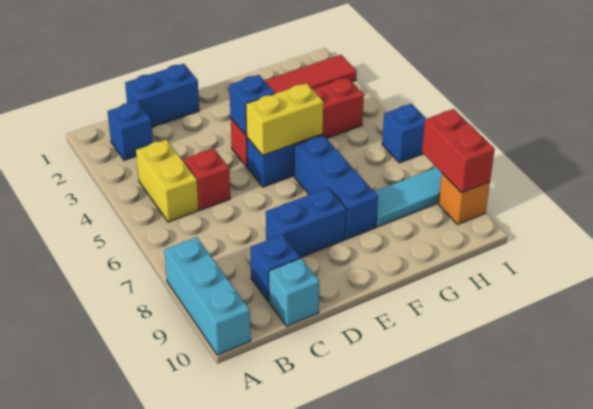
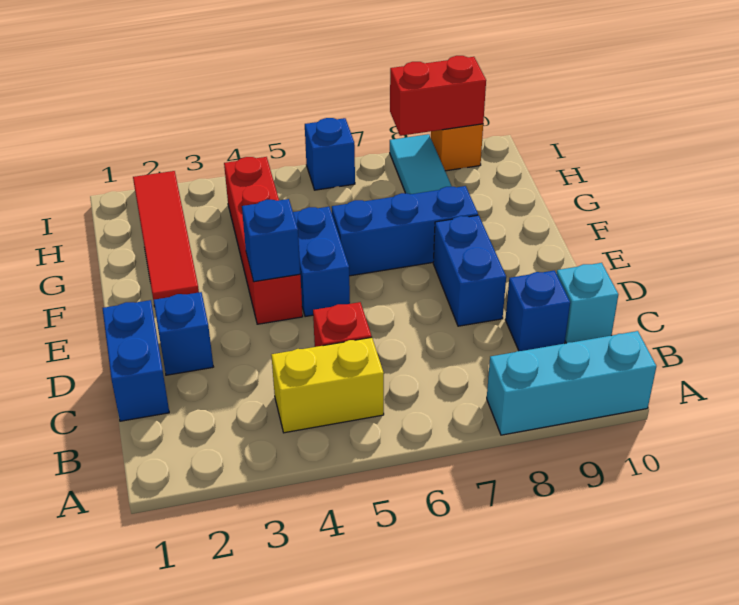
blue brick B2 level 1 -> blue brick D2 level 1
yellow brick E5:F5 level 2 -> none

